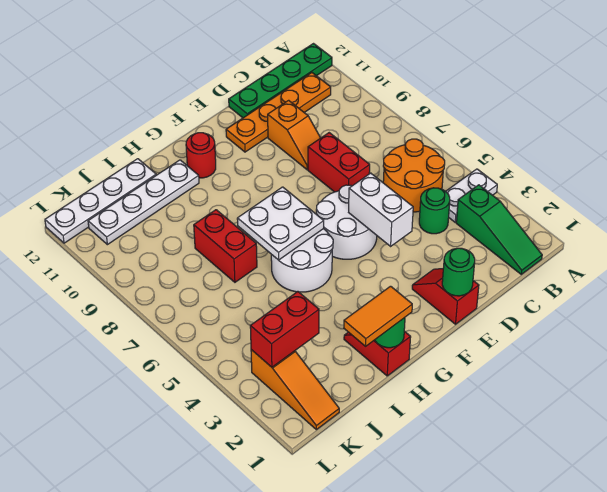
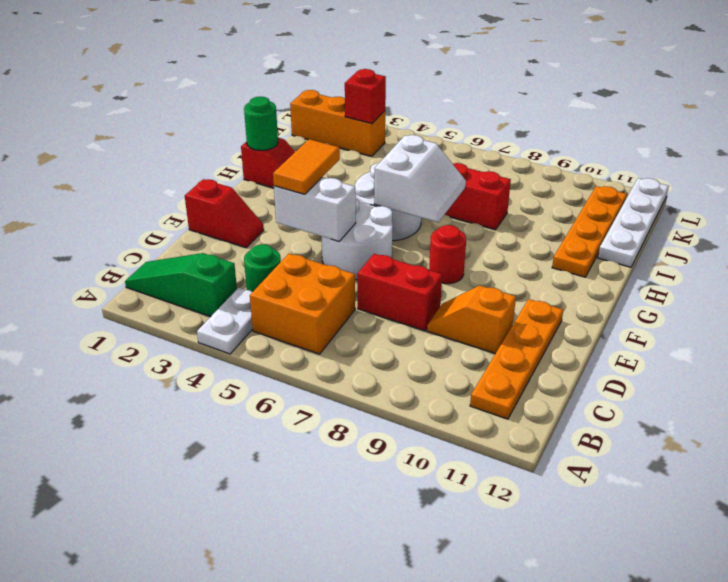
green plate A12:D12 level 1 -> none
orange round brick B5:C6 level 1 -> orange brick B5:C6 level 1
green round brick E1 level 2 -> none
white plate G6:H7 level 2 -> white slope G6:H7 level 2 top 6
red round brick G11 level 1 -> red round brick F8 level 1
orange tile H1:I1 level 3 -> orange tile E4:F4 level 3
white plate H11:K11 level 1 -> orange plate H11:K11 level 1
red brick J3:K3 level 2 -> red brick K3 level 2
orange slope K1:K3 level 1 top 3 -> orange brick K1:K3 level 1

